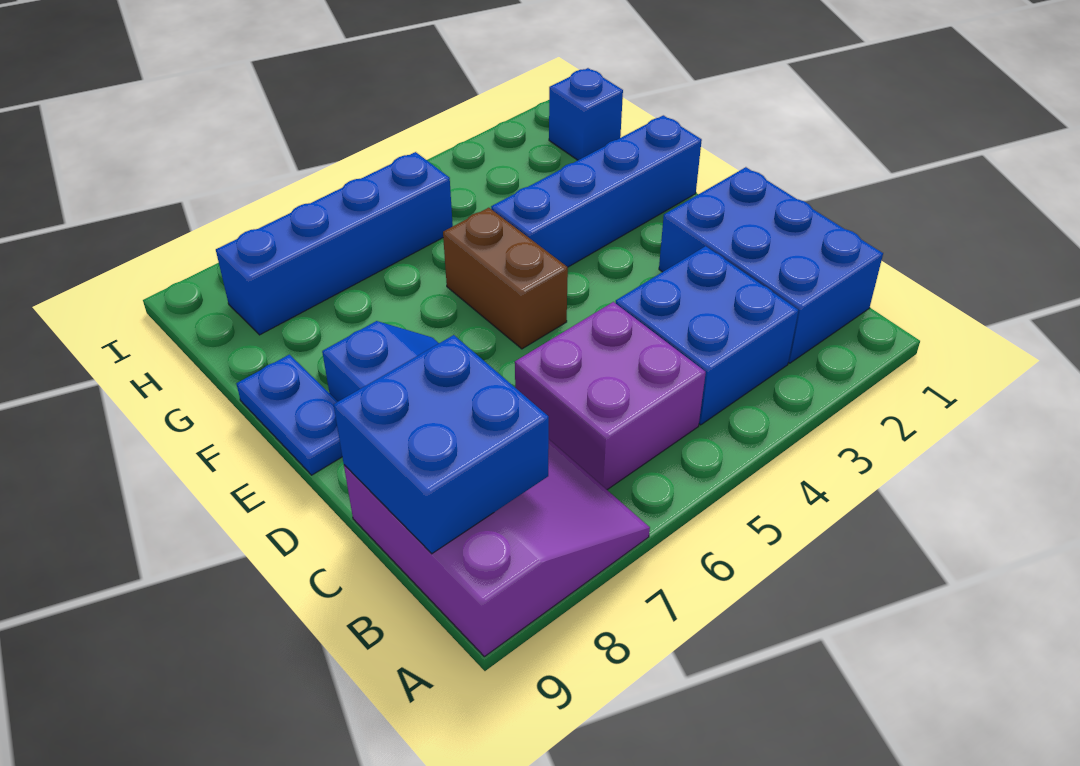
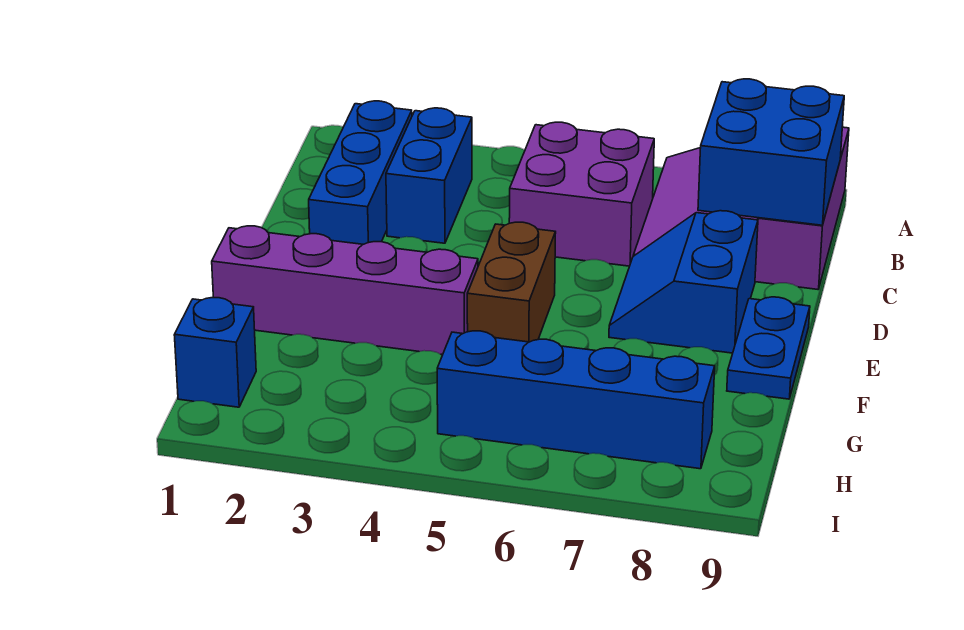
blue brick B1:D2 level 1 -> blue brick B2:D2 level 1
blue brick B3:C4 level 1 -> blue brick B3:C3 level 1
blue brick F1:F4 level 1 -> purple brick F1:F4 level 1

